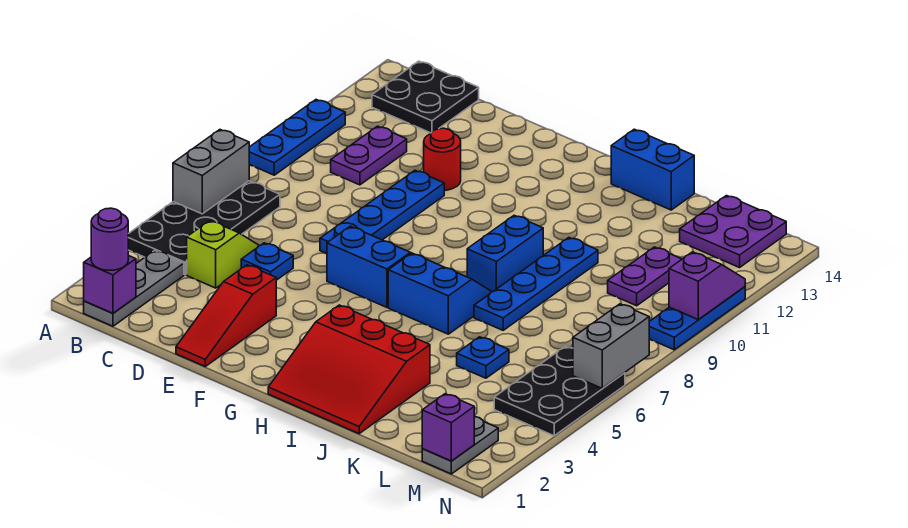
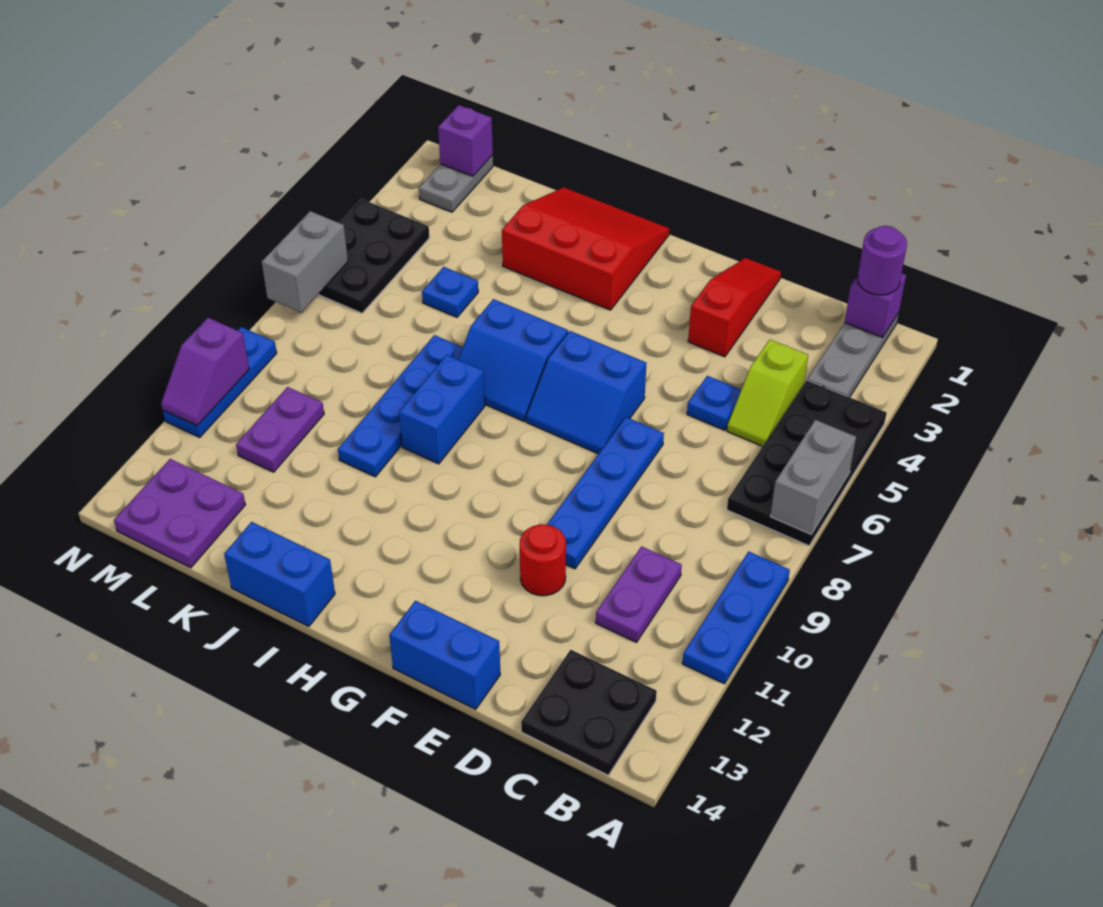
none -> blue brick E14:F14 level 1

